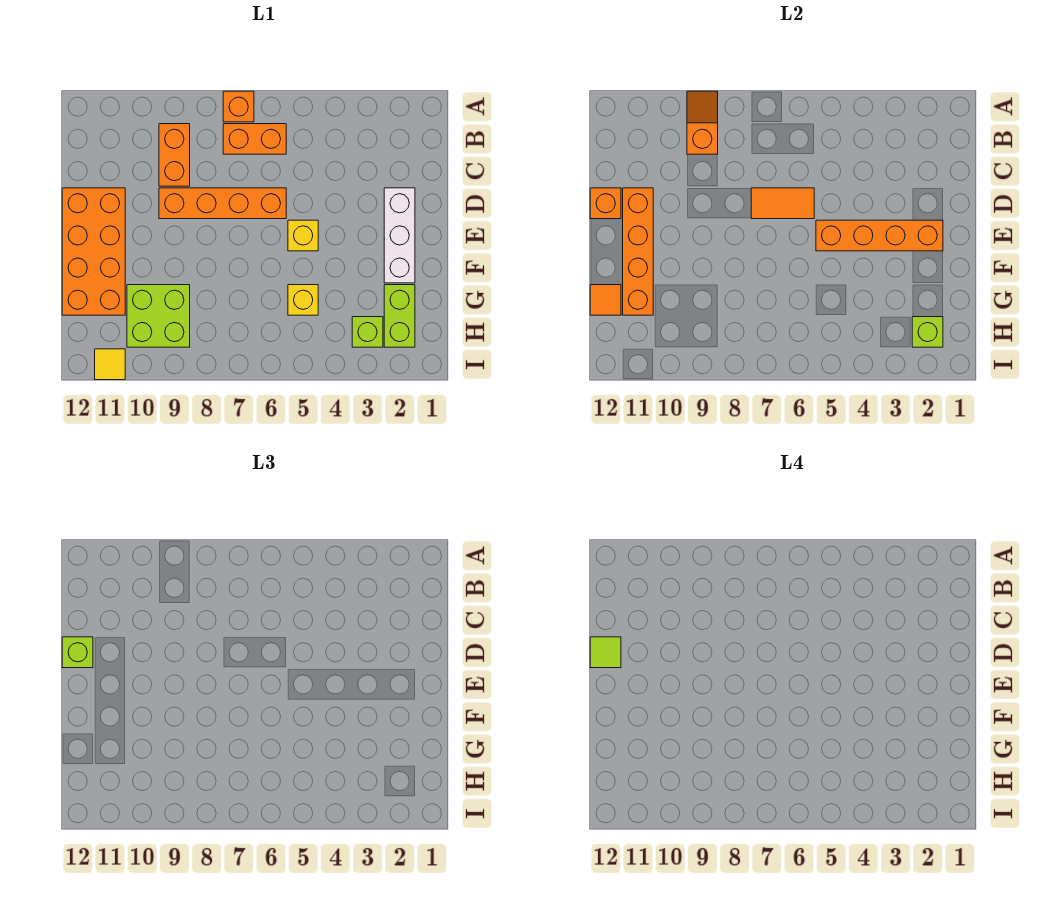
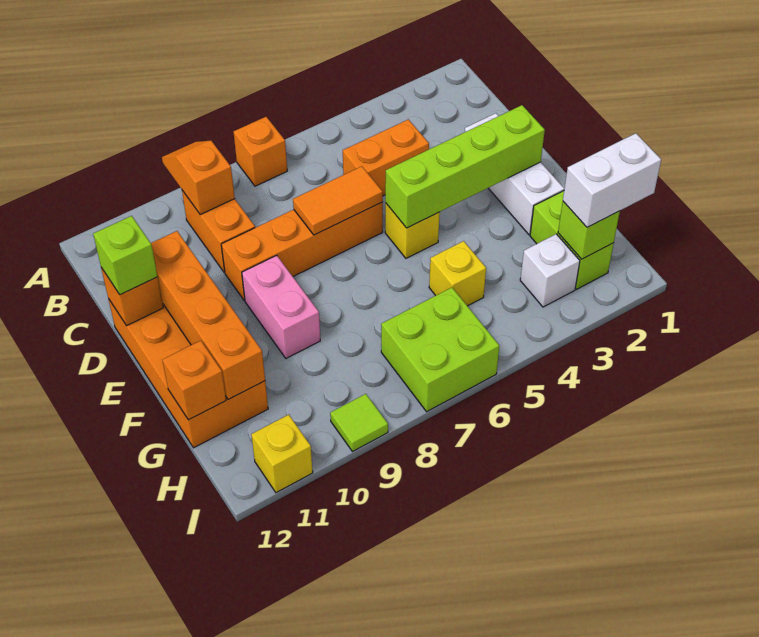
orange brick B6:B7 level 1 -> orange brick C4:C5 level 1
lime tile D12 level 4 -> lime tile I9 level 1
orange brick E2:E5 level 2 -> lime brick E2:E5 level 2
none -> pink brick E9:F9 level 1
lime brick G9:H10 level 1 -> lime brick H6:I7 level 1
orange tile G12 level 2 -> orange brick G12 level 2
none -> white brick H1:H2 level 3
lime brick H3 level 1 -> white brick H3 level 1
yellow tile I11 level 1 -> yellow brick I11 level 1

